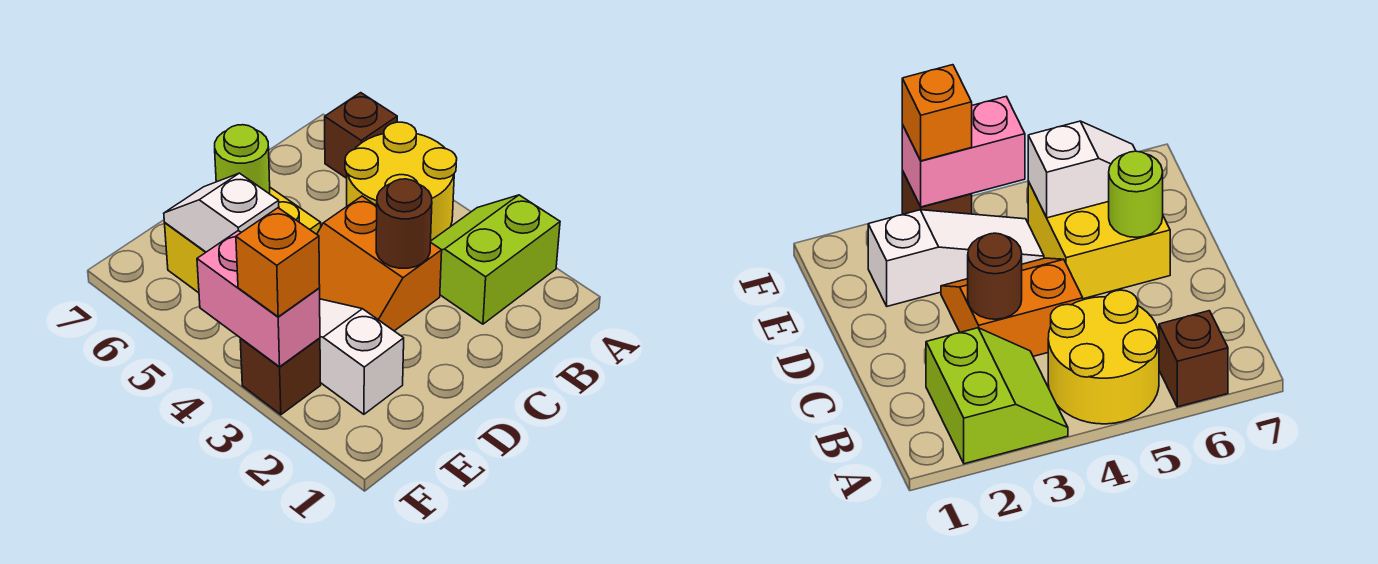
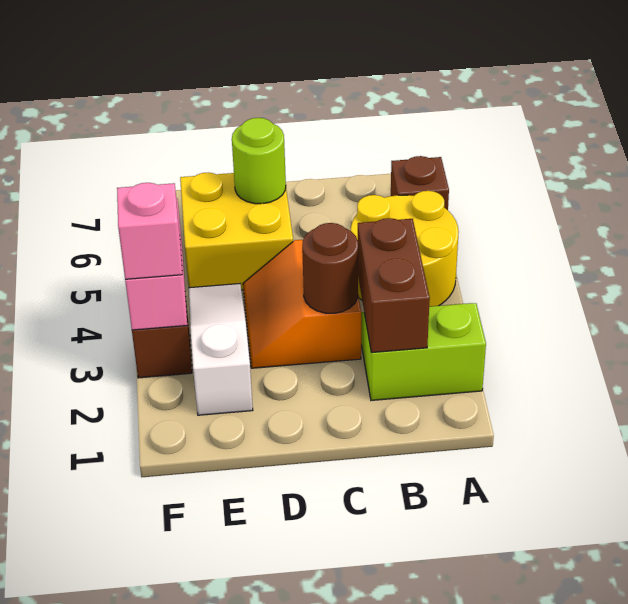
none -> brown brick B2:B3 level 2
white slope E5:E6 level 2 top 5 -> none
orange brick F3 level 3 -> pink brick F3 level 3

